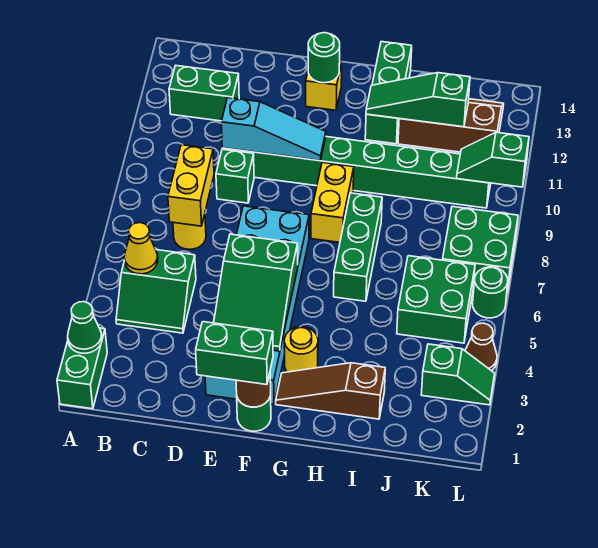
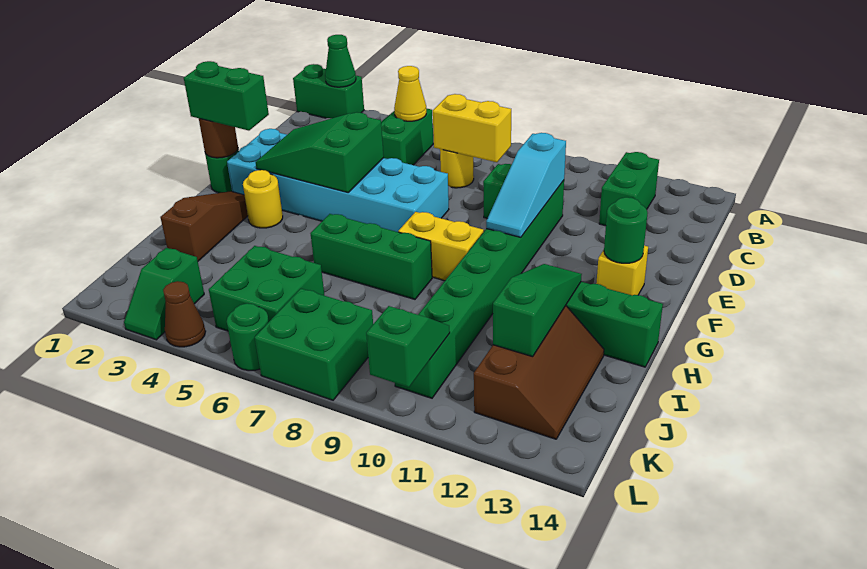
green brick E1:F1 level 3 -> green brick F1:F2 level 3

